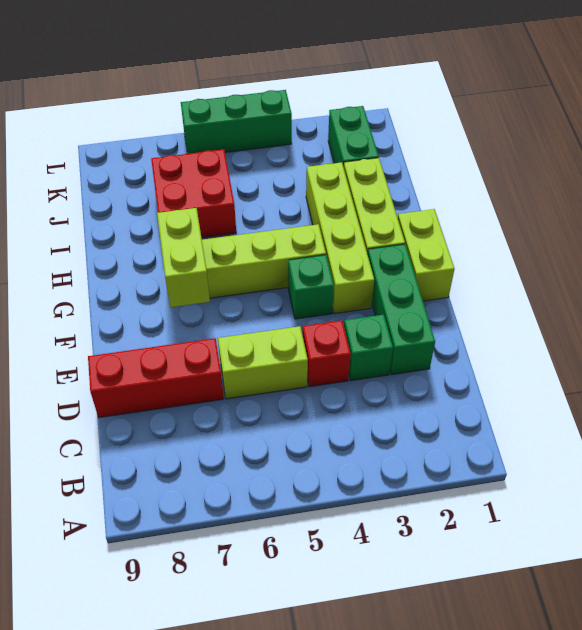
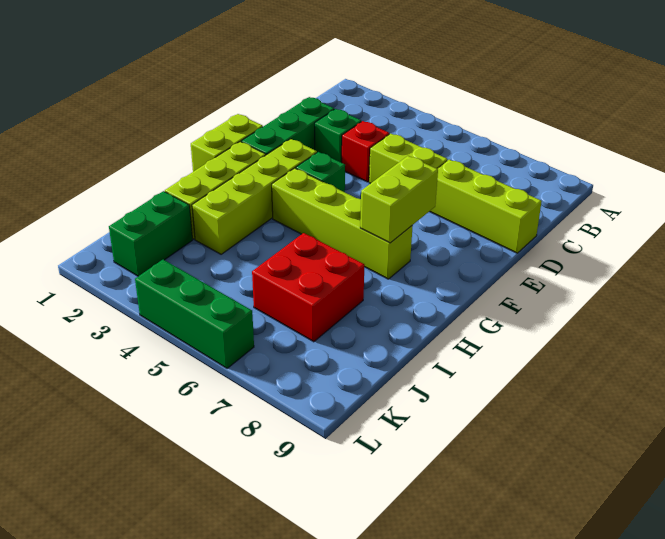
red brick D7:D9 level 1 -> lime brick D7:D9 level 1

